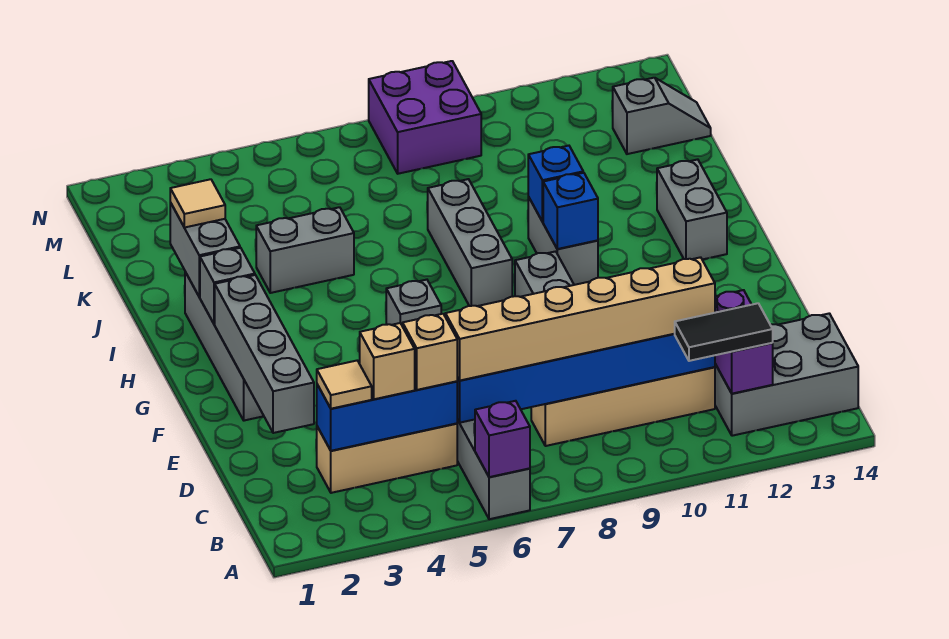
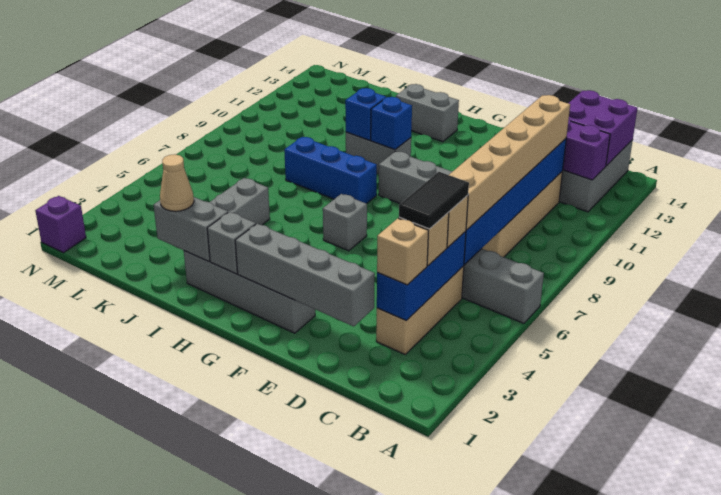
purple brick A6 level 2 -> purple brick N1 level 1
black tile B11:B12 level 3 -> black tile C4:C5 level 4
tan tile C3 level 3 -> tan brick C3 level 3
grey brick H8:J8 level 1 -> blue brick H8:J8 level 1
tan tile J2 level 3 -> tan cone J2 level 3
grey slope L13:L14 level 1 top 13 -> none
purple brick M8:N9 level 1 -> purple brick B13:C14 level 2

